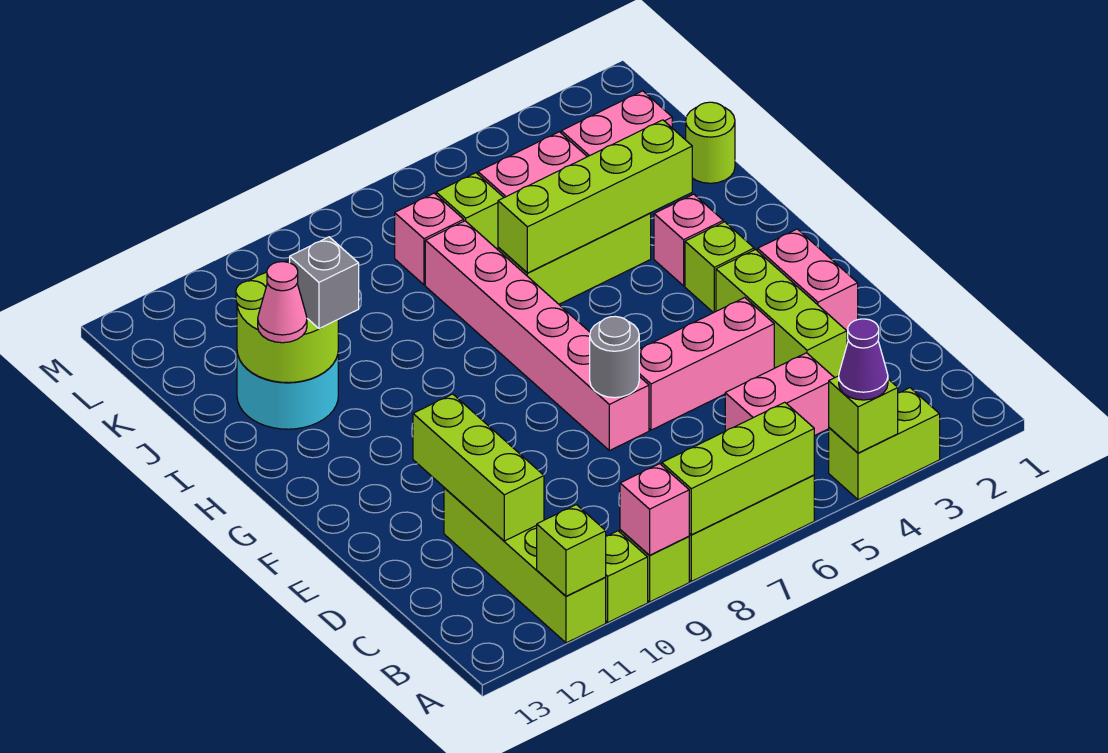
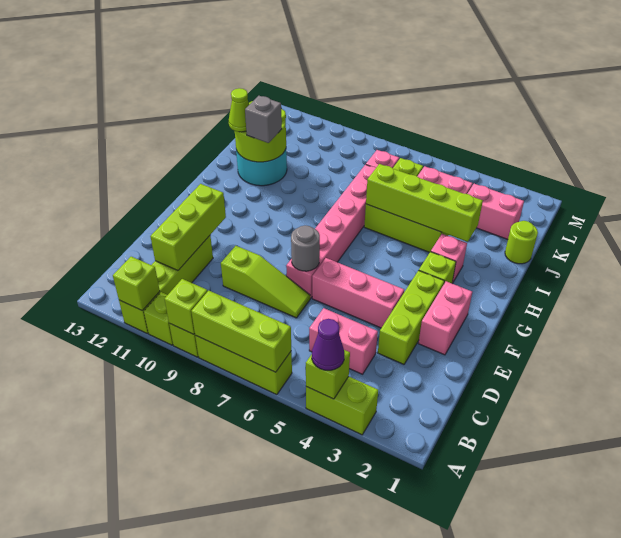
pink brick A9 level 2 -> lime brick A9 level 2
none -> lime slope D7:D9 level 1 top 9
pink cone I12 level 3 -> lime cone I12 level 3

